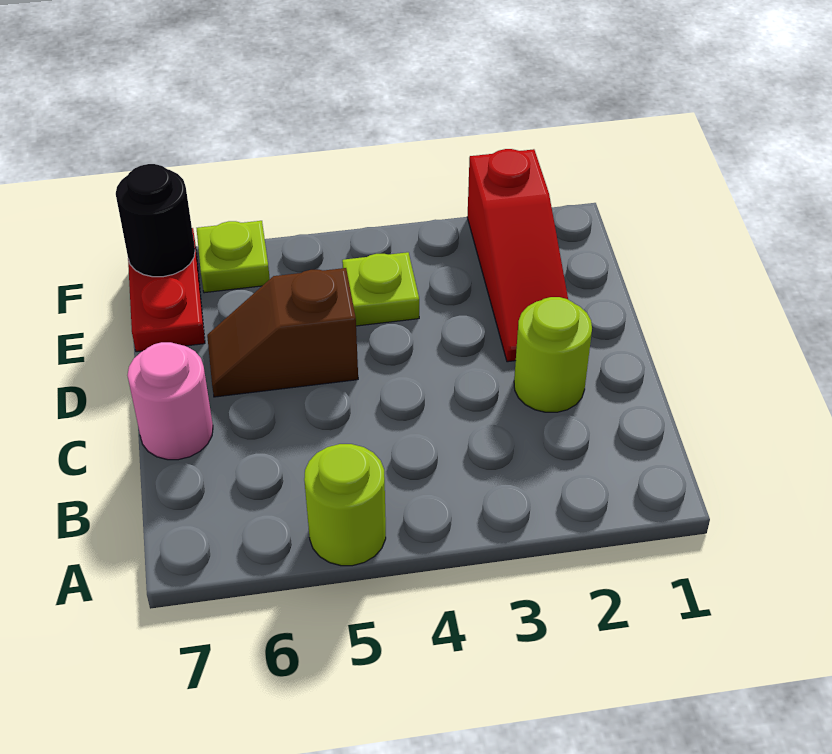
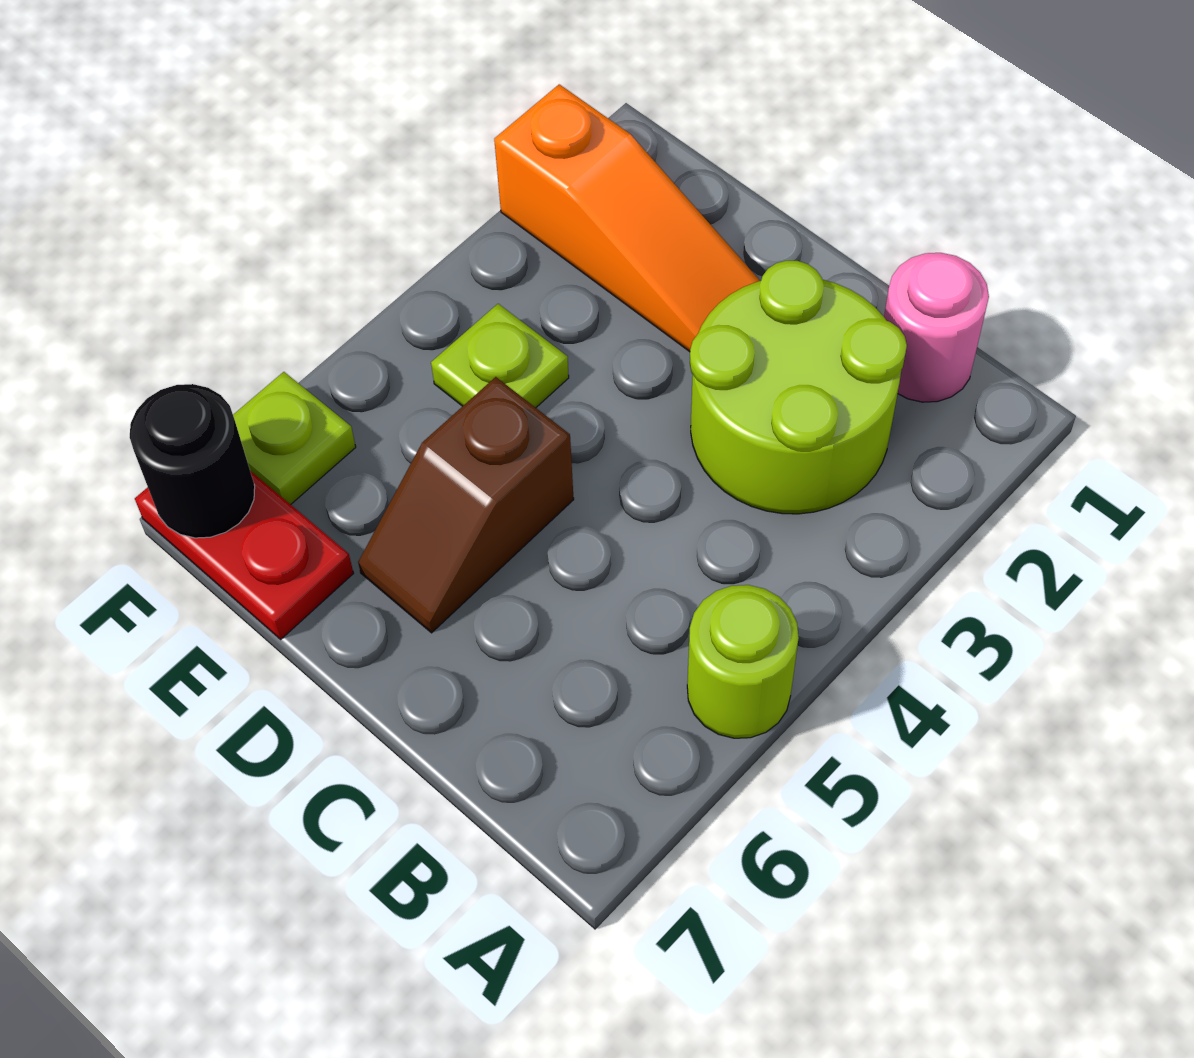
lime round brick C2 level 1 -> lime round brick B2:C3 level 1
pink round brick C7 level 1 -> pink round brick B1 level 1
red slope D2:F2 level 1 top F -> orange slope D2:F2 level 1 top F

